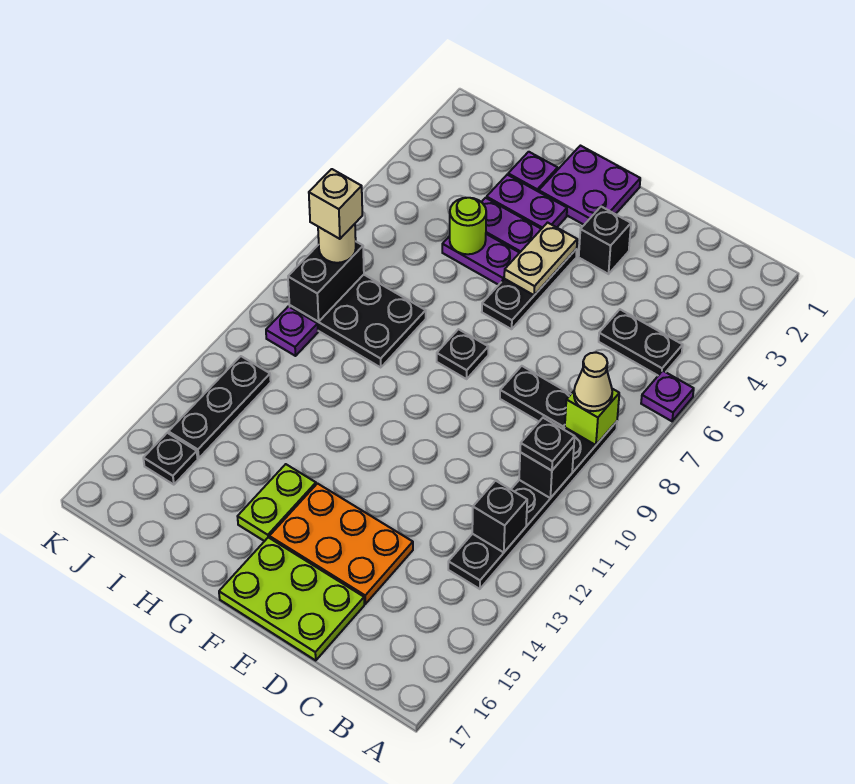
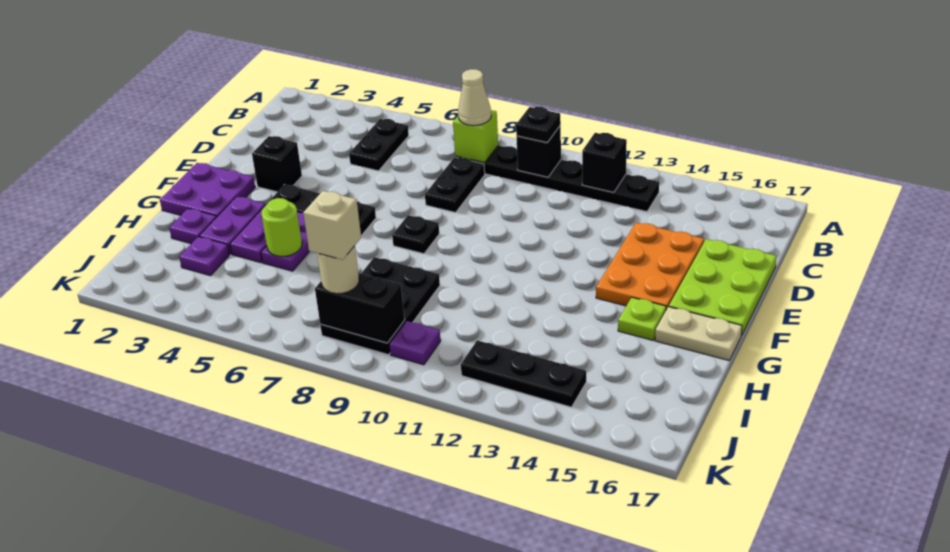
purple plate A6 level 1 -> purple plate I3 level 1
tan plate F4:F5 level 2 -> tan plate G16:G17 level 1
lime plate G14:G15 level 1 -> lime plate G15 level 1
black plate J15 level 1 -> none

